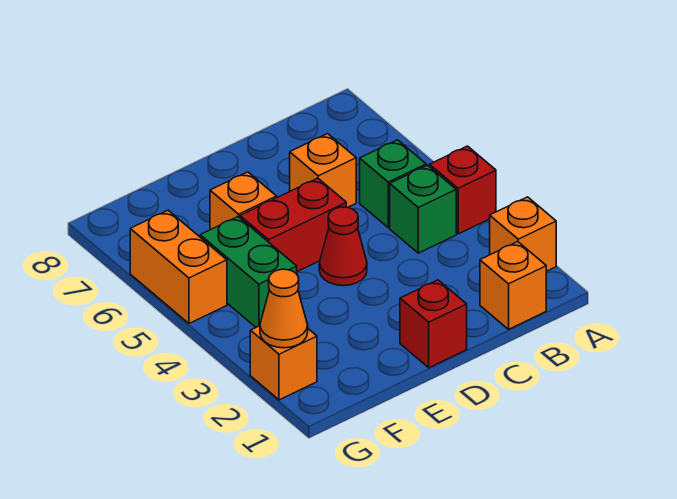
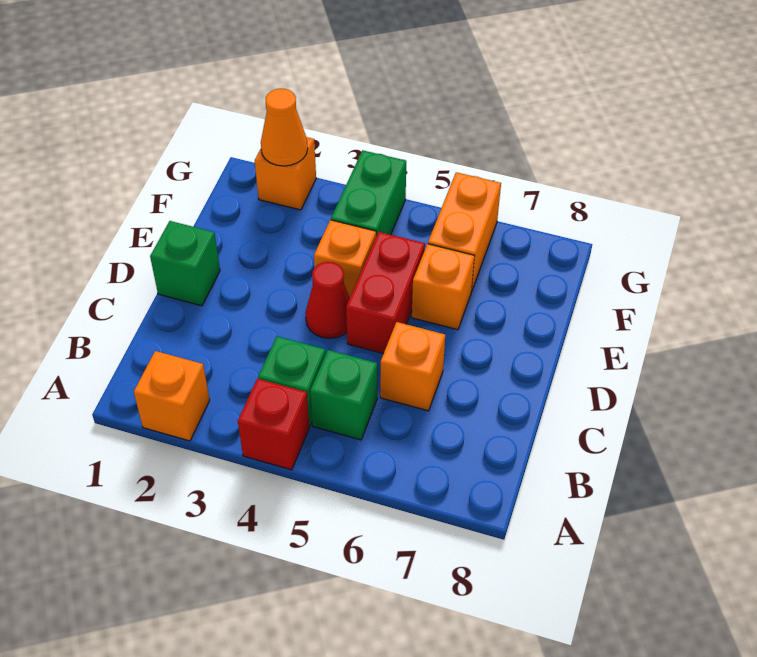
orange brick B1 level 1 -> orange brick E4 level 1
red brick D1 level 1 -> green brick D1 level 1
green brick F4:F5 level 1 -> green brick F4:G4 level 1
orange brick G5:G6 level 1 -> orange brick F6:G6 level 1

